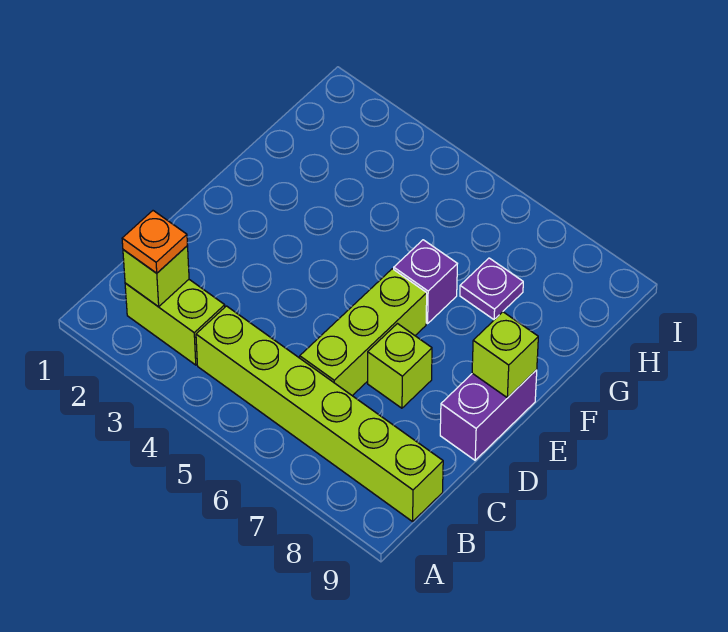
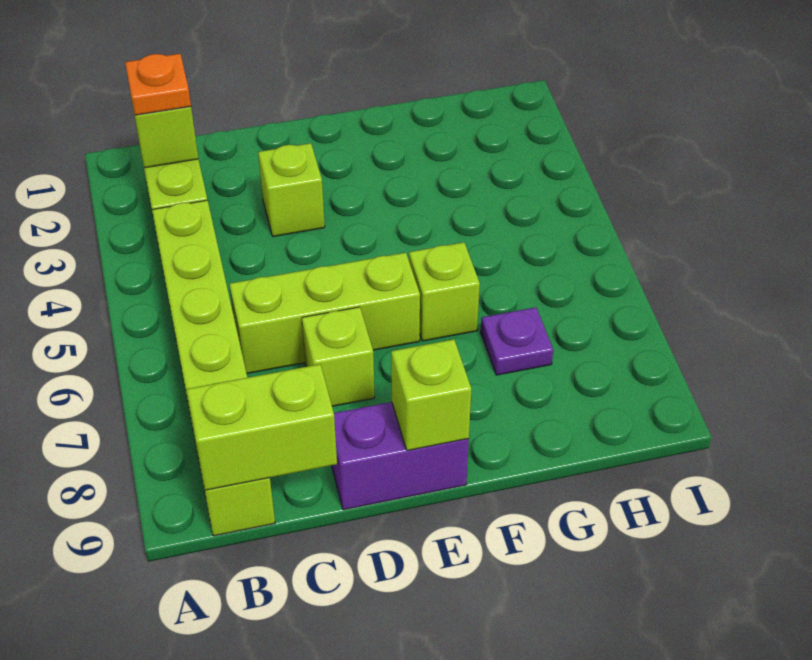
none -> lime brick B9:C9 level 2
none -> lime brick D3 level 1
purple brick F6 level 1 -> lime brick F6 level 1

